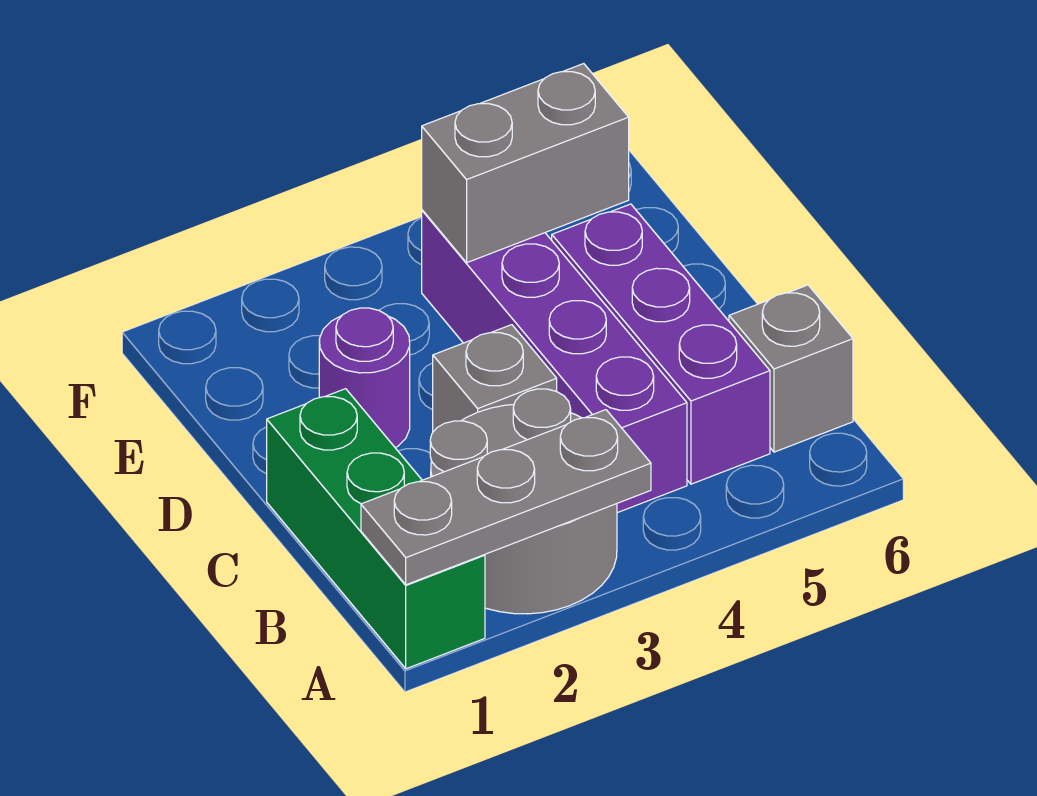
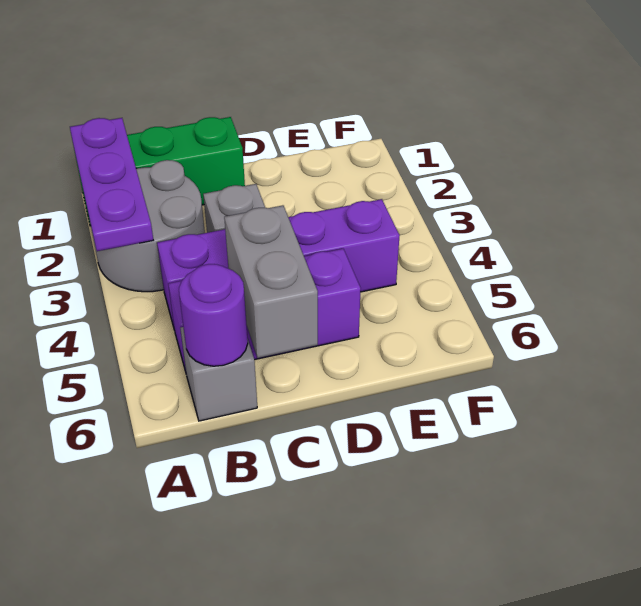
grey plate A1:A3 level 2 -> purple plate A1:A3 level 2
purple round brick D2 level 1 -> purple round brick B6 level 2
grey brick E4:E5 level 2 -> grey brick C5:C6 level 2

